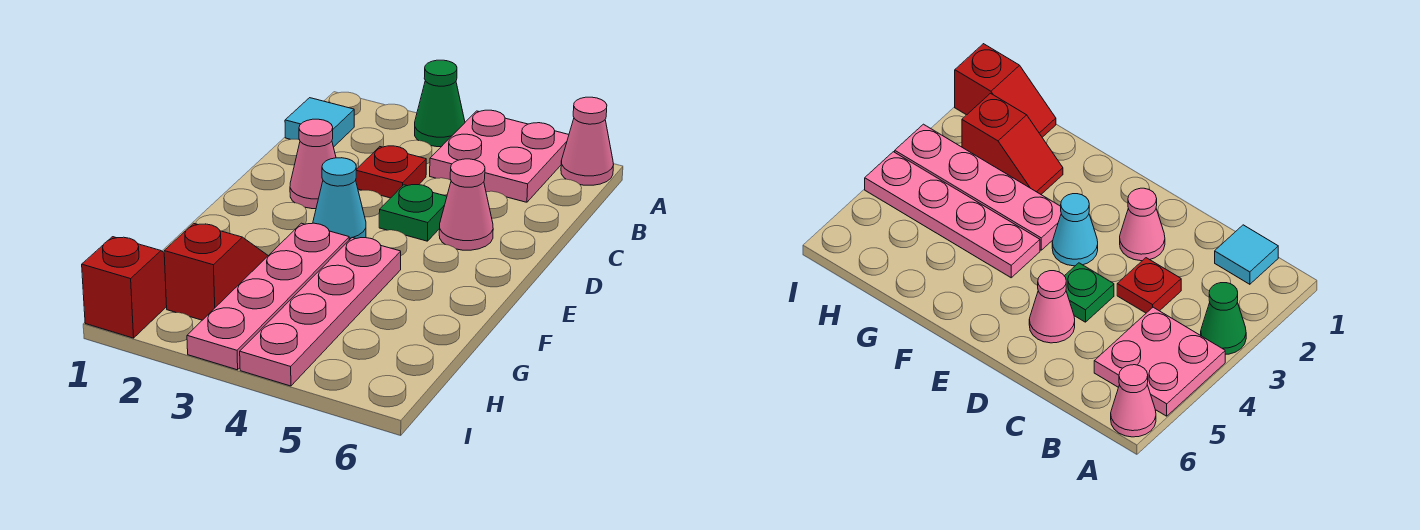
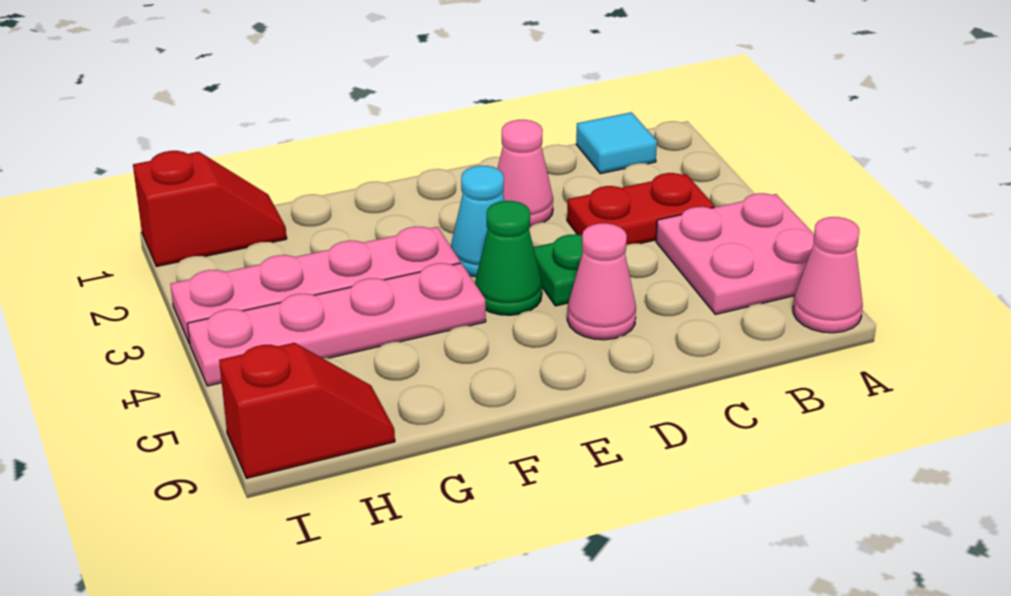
green cone A3 level 1 -> green cone E4 level 1
red plate C3 level 1 -> red plate B3:C3 level 1
red slope G2:H2 level 1 top H -> red slope H6:I6 level 1 top I

